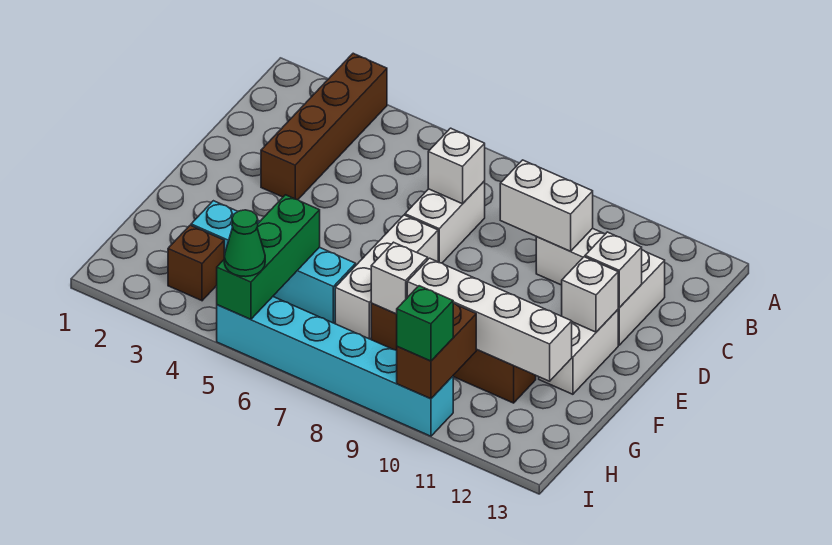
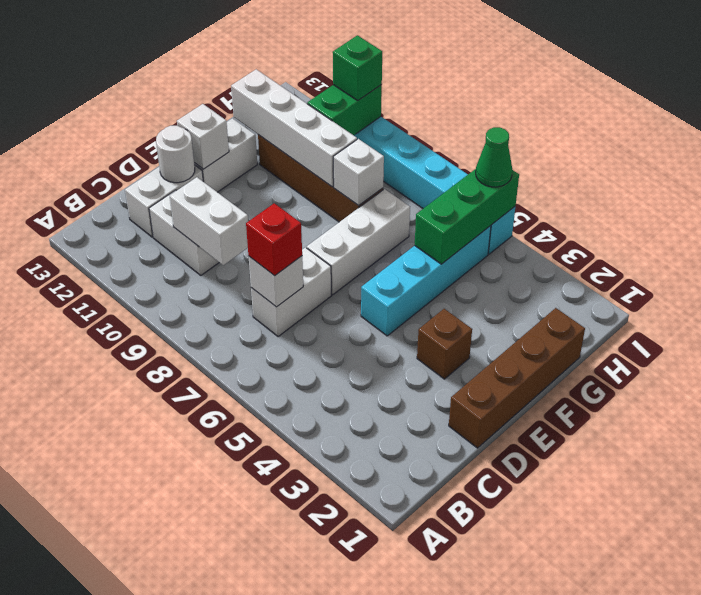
brown brick A3:D3 level 1 -> brown brick D1:G1 level 1
none -> red brick C7 level 3
white brick D12 level 2 -> white round brick D12 level 2
cyan brick G3:G6 level 1 -> cyan brick E5:H5 level 1
brown brick H3 level 1 -> brown brick E3 level 1
brown brick H10:I10 level 2 -> green brick H10:I10 level 2

